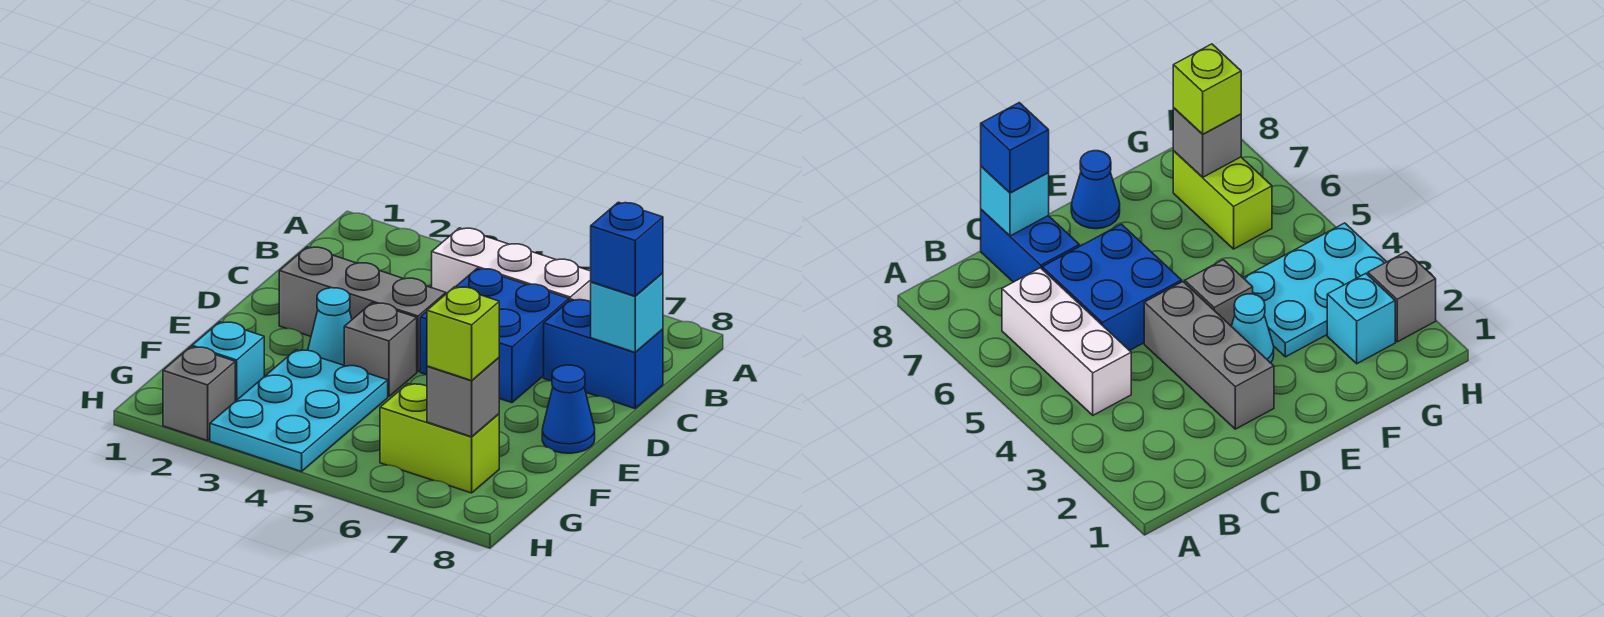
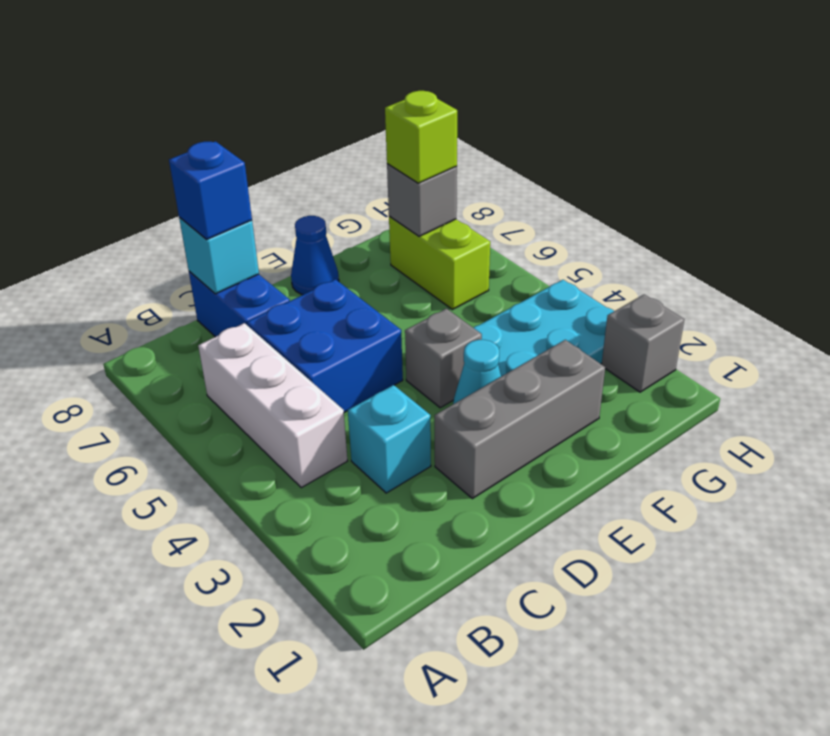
grey brick D2:D4 level 1 -> grey brick D2:F2 level 1
cyan brick G2 level 1 -> cyan brick C3 level 1

